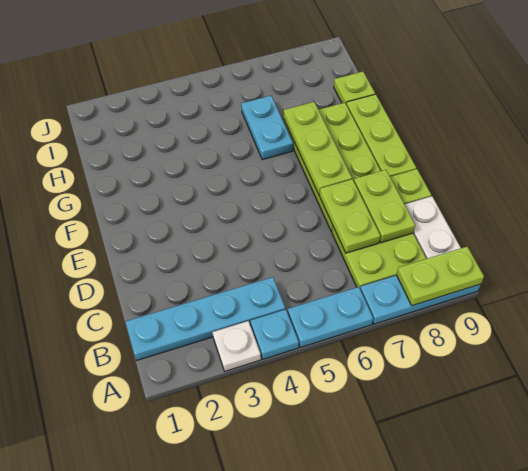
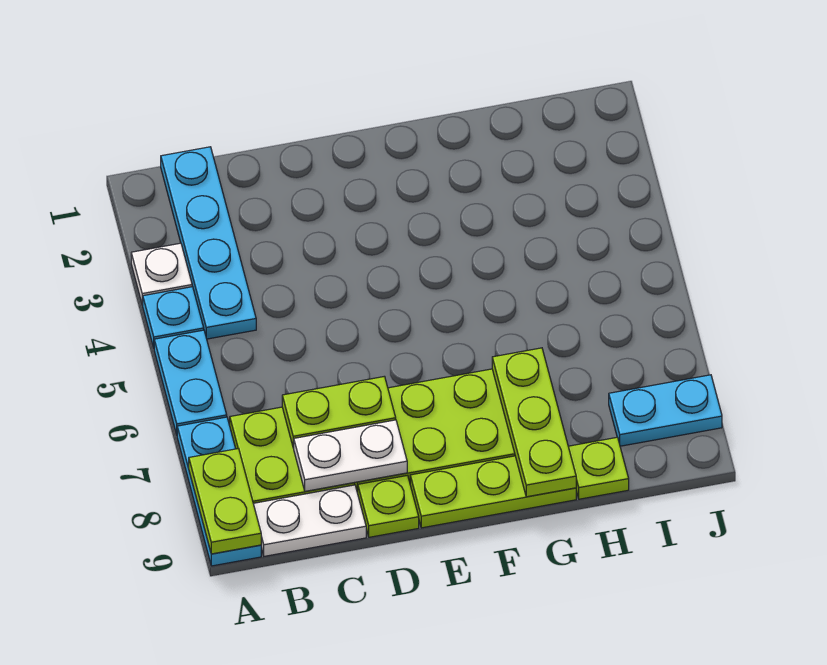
lime plate C8:D8 level 2 -> white plate C8:D8 level 2
lime plate E7:G7 level 2 -> lime plate G7:G9 level 2
cyan plate G6:H6 level 1 -> cyan plate I8:J8 level 1

